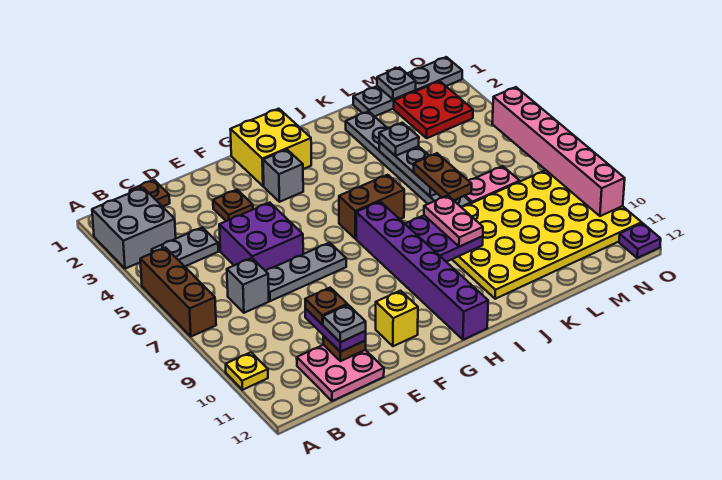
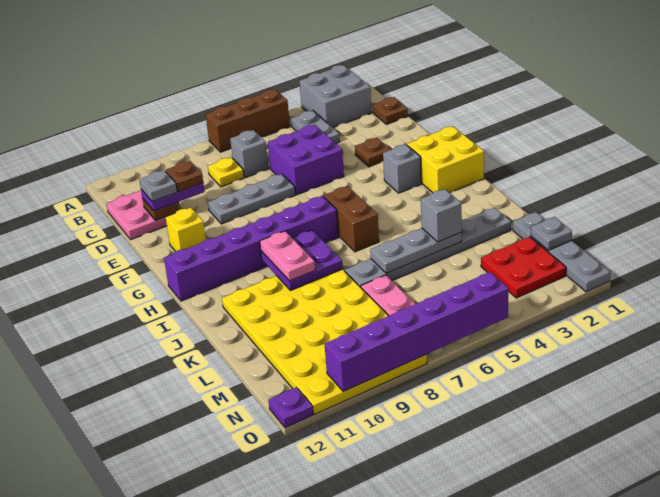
yellow plate A10 level 1 -> yellow plate C8 level 1
grey plate D7:F7 level 1 -> grey plate E7:E9 level 1
pink plate J8:J9 level 3 -> pink plate I9:J9 level 3
grey plate K4 level 3 -> grey brick K4 level 3
brown plate K6:K7 level 3 -> none
pink brick O5:O10 level 2 -> purple brick O5:O10 level 2

